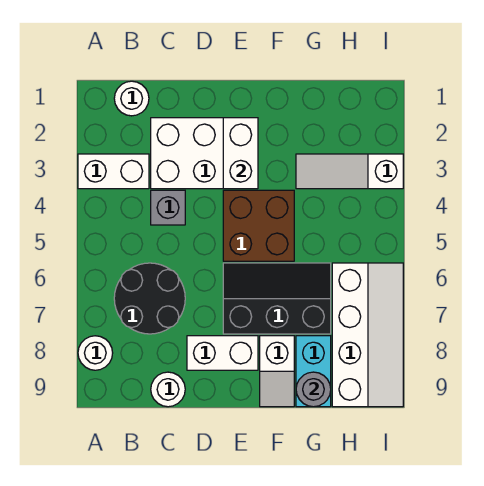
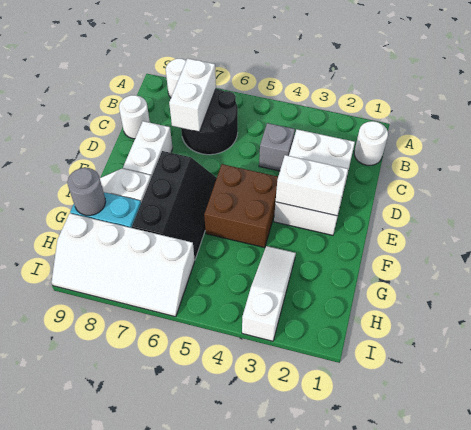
white brick A3:B3 level 1 -> white brick B7:C7 level 2

